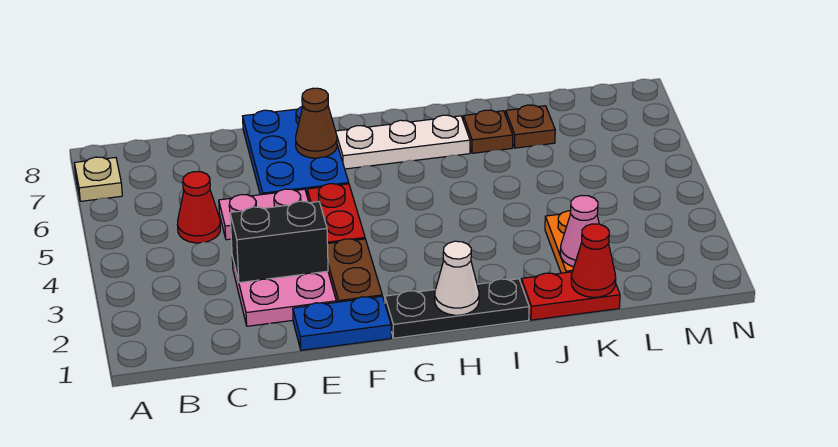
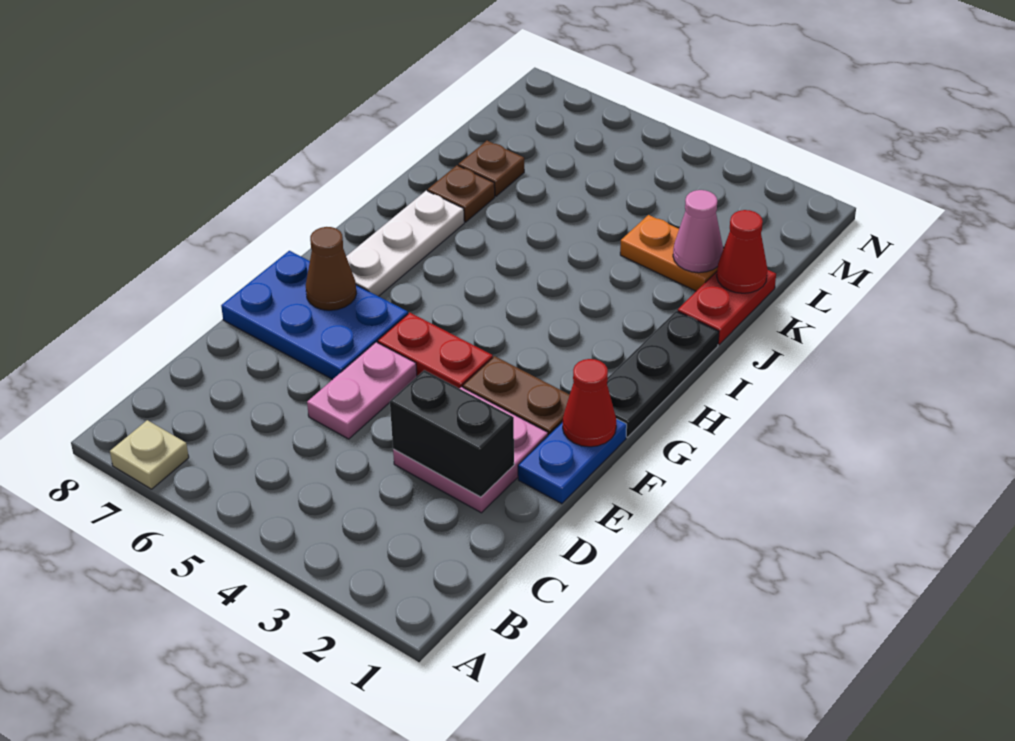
red cone C5 level 1 -> red cone F1 level 2
black brick D3:E3 level 2 -> black brick D2:D3 level 2
white cone H1 level 2 -> none

